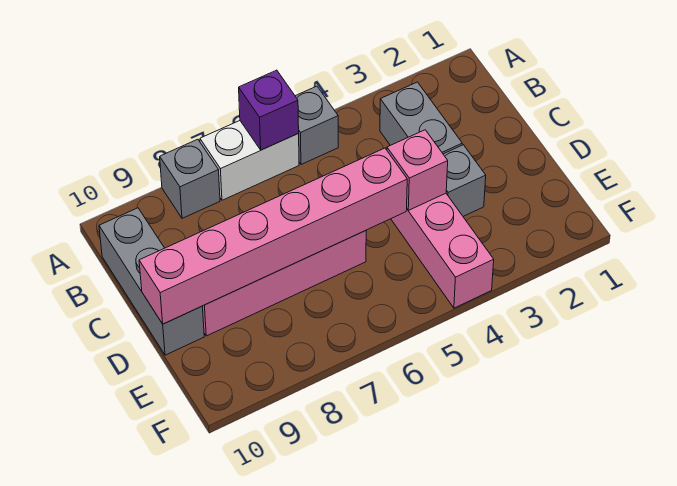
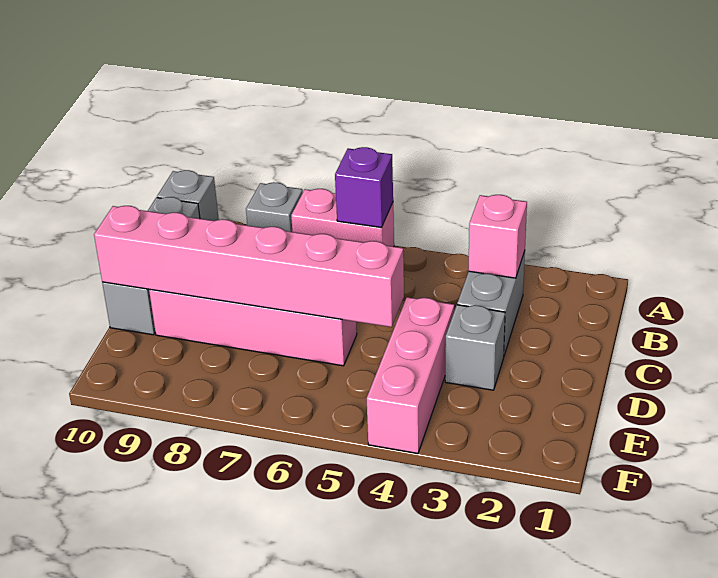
grey brick A5 level 1 -> grey brick A10 level 1
white brick A6:A7 level 1 -> pink brick A6:A7 level 1
pink brick D4 level 2 -> pink brick B3 level 2

